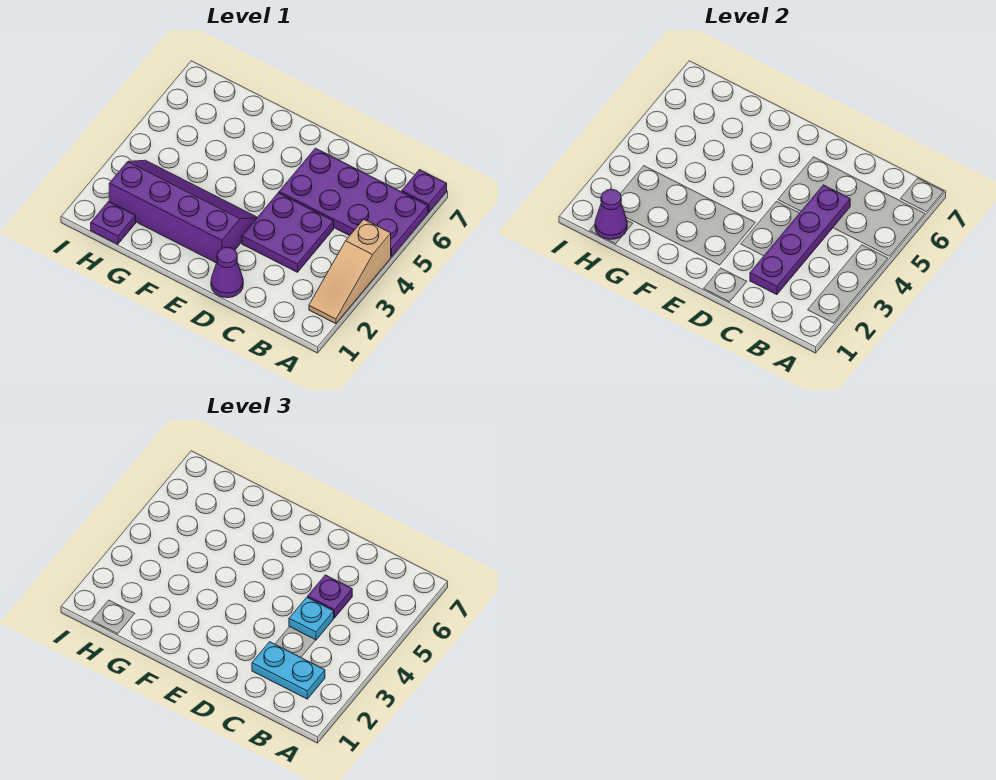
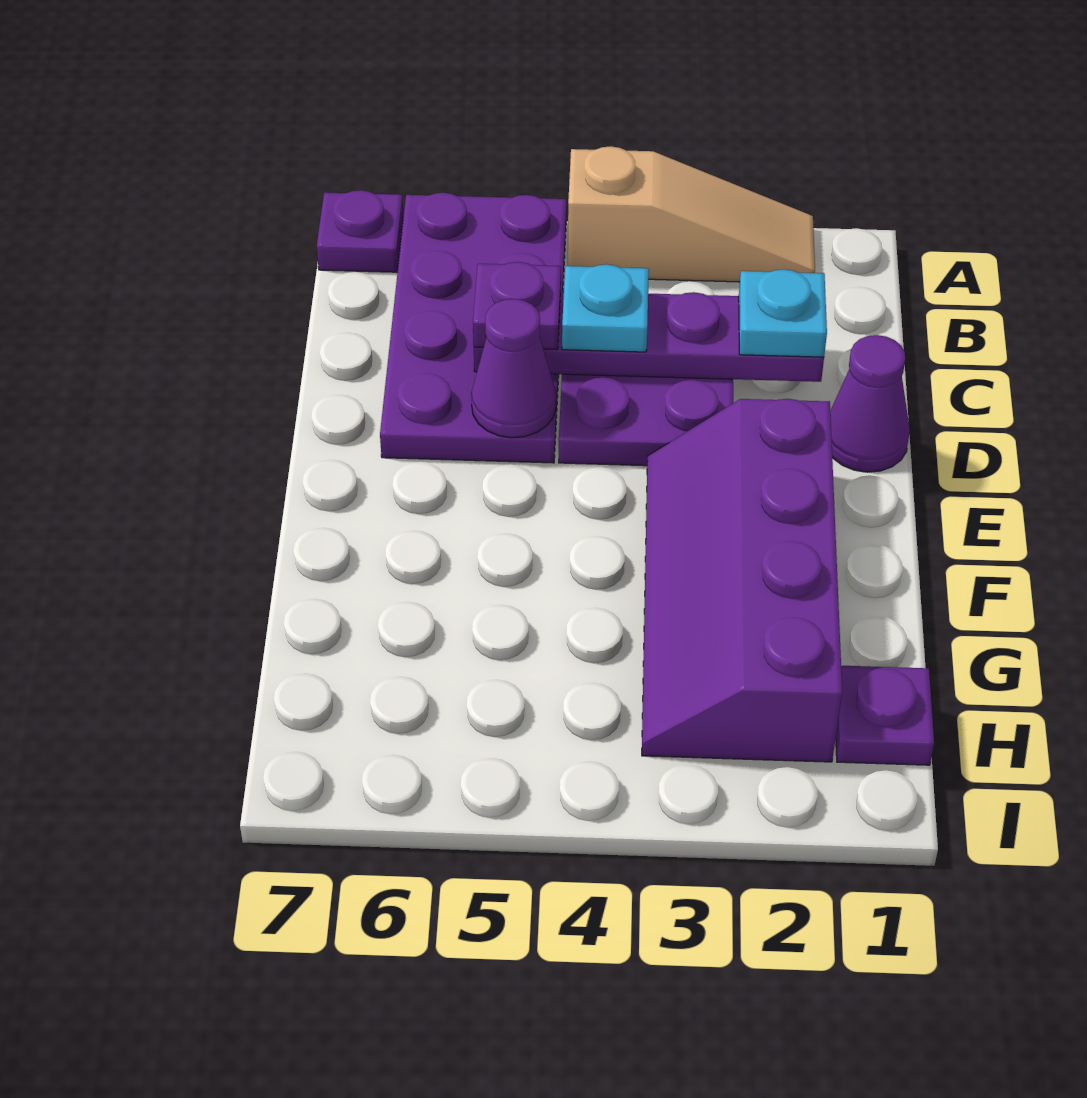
cyan plate B2:C2 level 3 -> cyan plate C2 level 3
purple cone H1 level 2 -> purple cone D5 level 2

